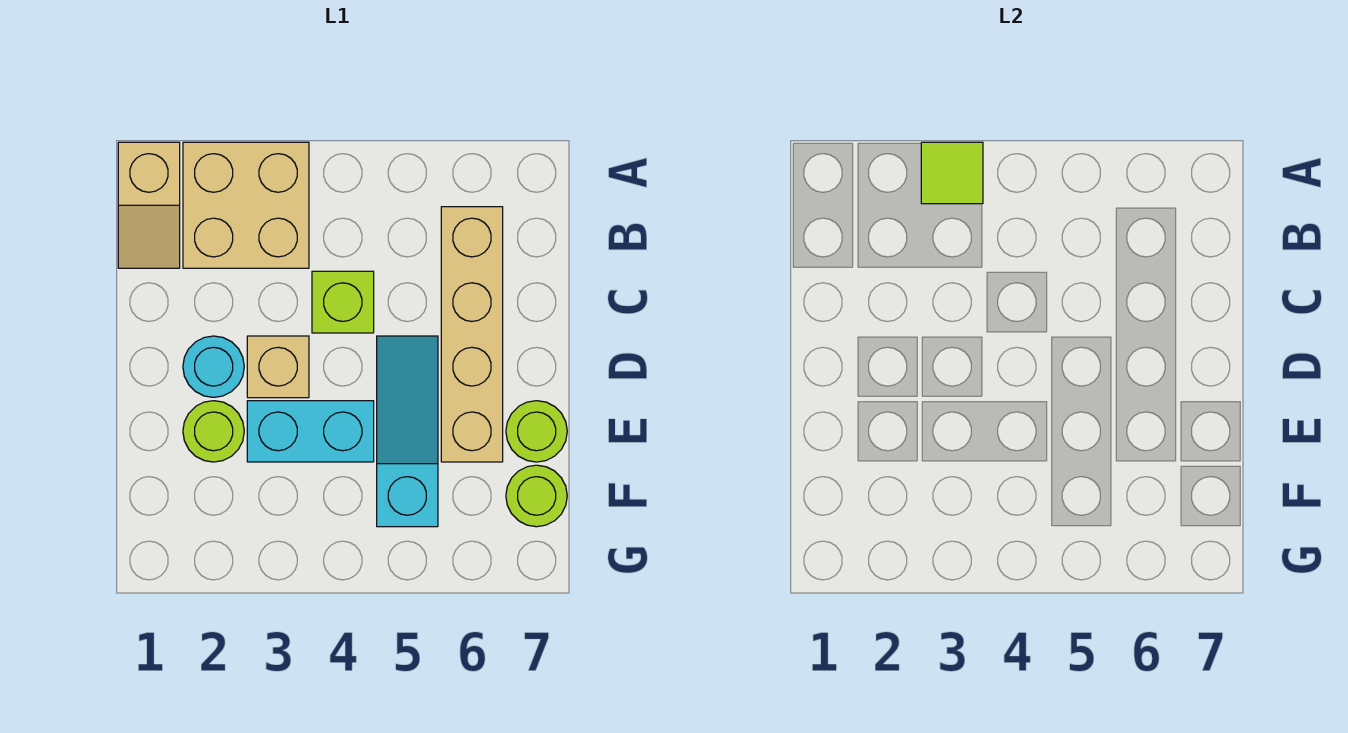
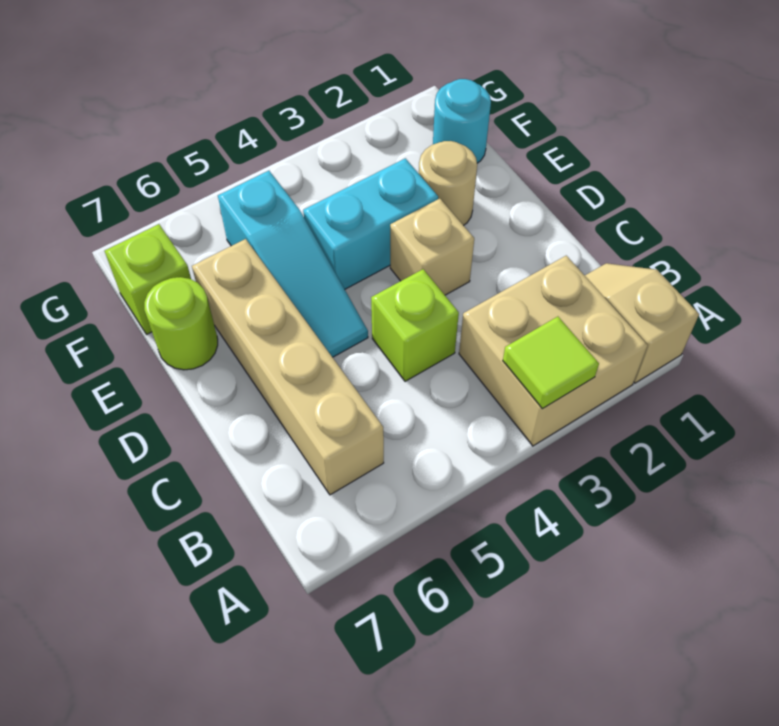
cyan round brick D2 level 1 -> cyan round brick F1 level 1
lime round brick E2 level 1 -> tan round brick E2 level 1
lime round brick F7 level 1 -> lime brick F7 level 1

